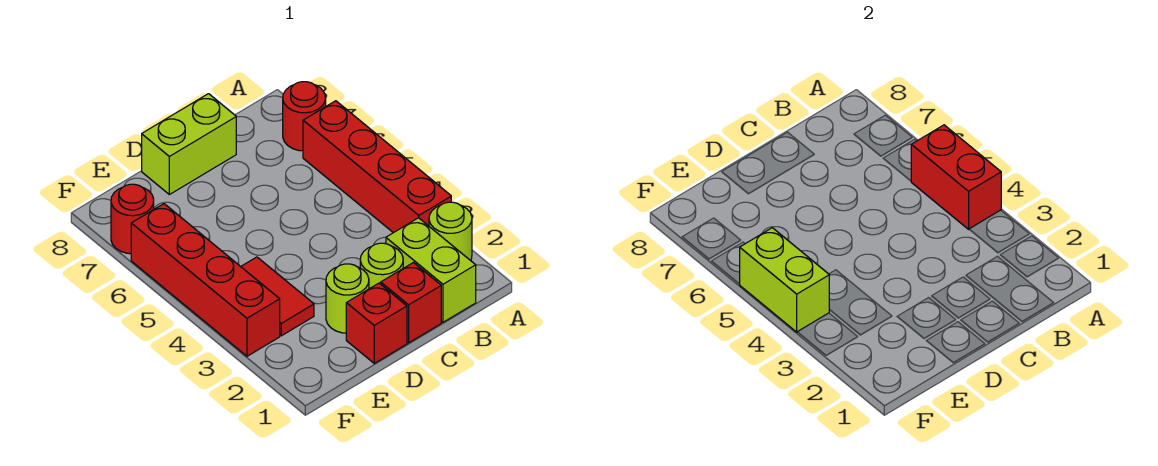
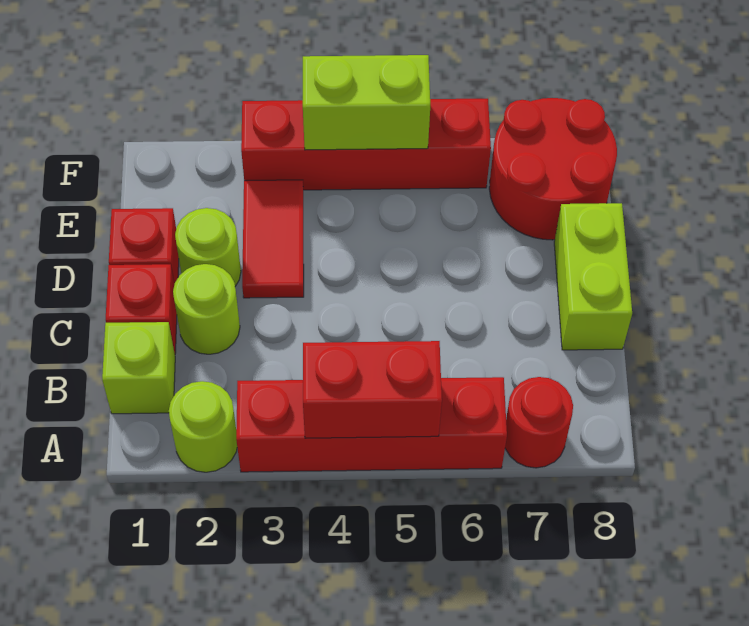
lime brick B1:B2 level 1 -> lime brick B1 level 1
red tile E3:E4 level 1 -> red tile D3:E3 level 1
red round brick F7 level 1 -> red round brick E7:F8 level 1

